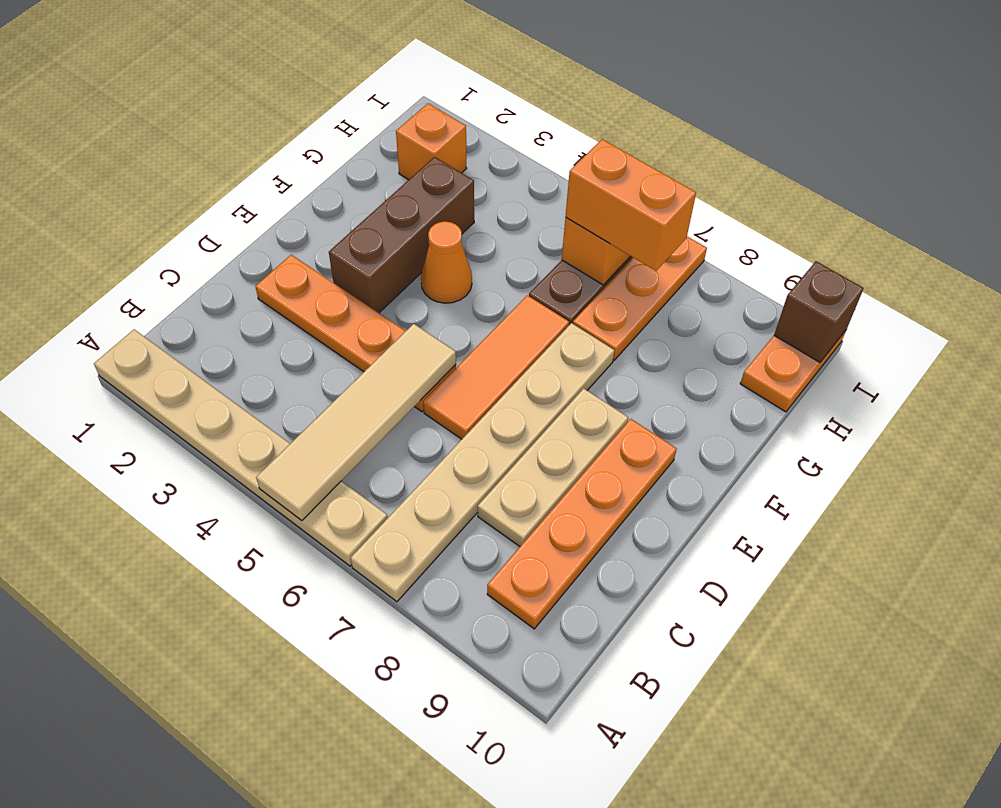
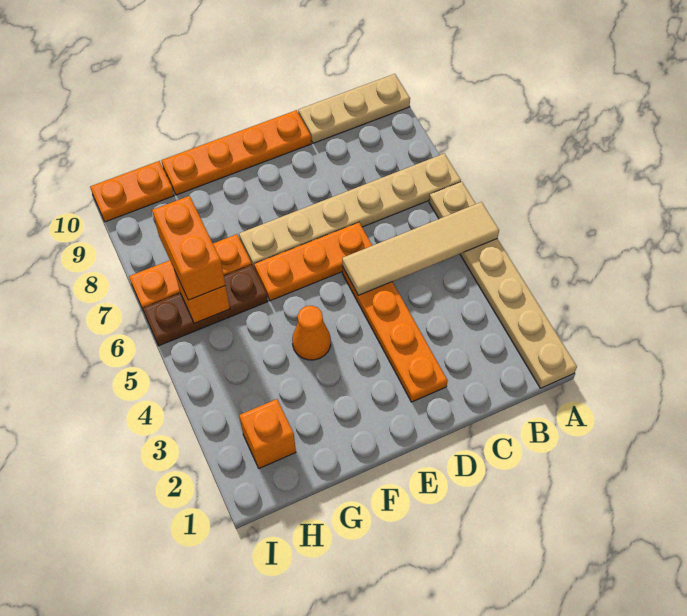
orange plate B9:E9 level 1 -> orange plate D10:G10 level 1
tan plate C8:E8 level 1 -> tan plate A10:C10 level 1
orange tile D6:F6 level 1 -> orange plate D6:F6 level 1
brown brick E3:G3 level 1 -> none
brown brick I10 level 2 -> none

